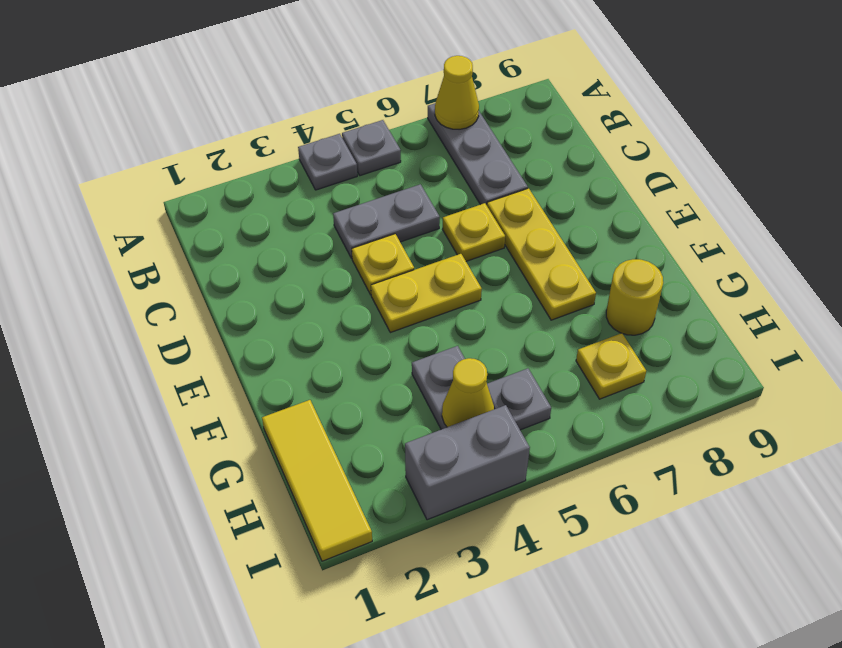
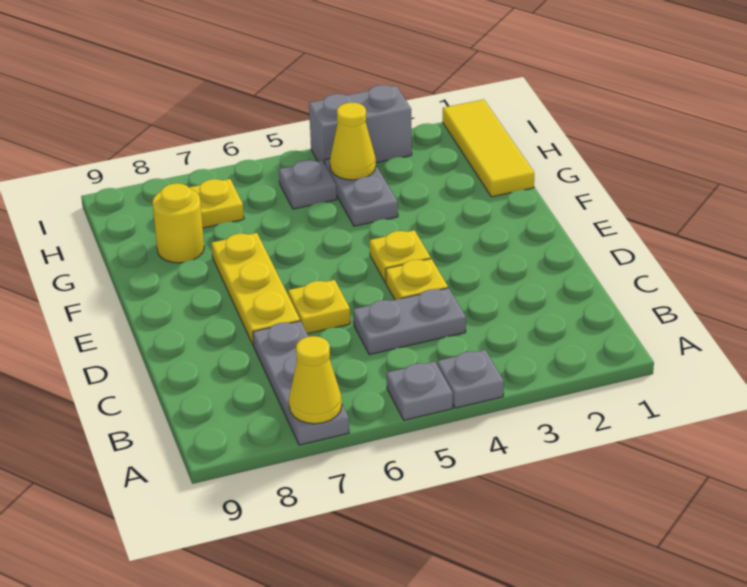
yellow plate E4:E5 level 1 -> yellow plate E4 level 1

